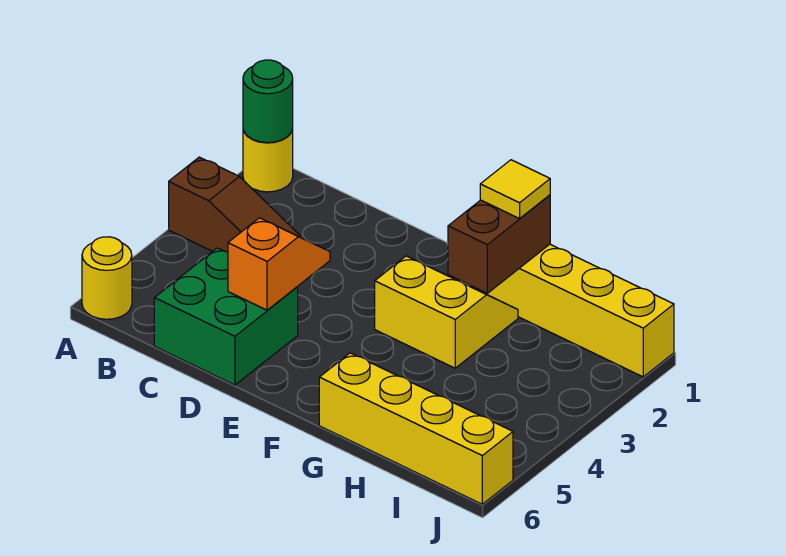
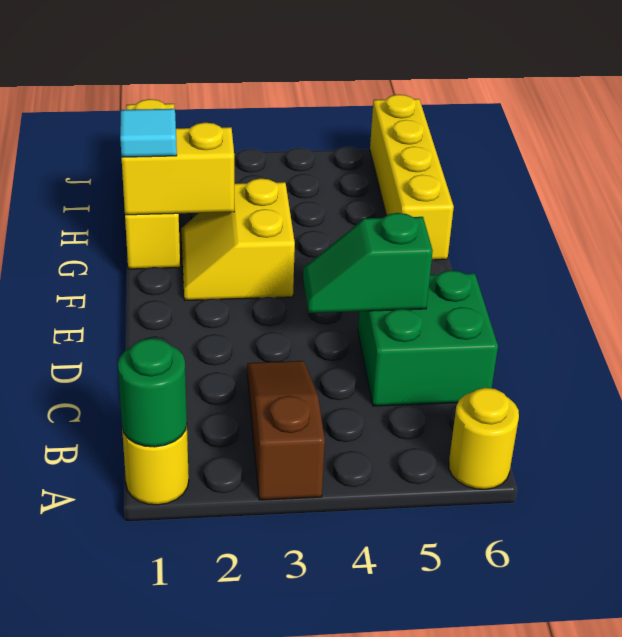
orange slope D4:D5 level 2 top 5 -> green slope D4:D5 level 2 top 5
brown brick G1:G2 level 2 -> yellow brick G1:G2 level 2
yellow tile G1 level 3 -> cyan tile G1 level 3

